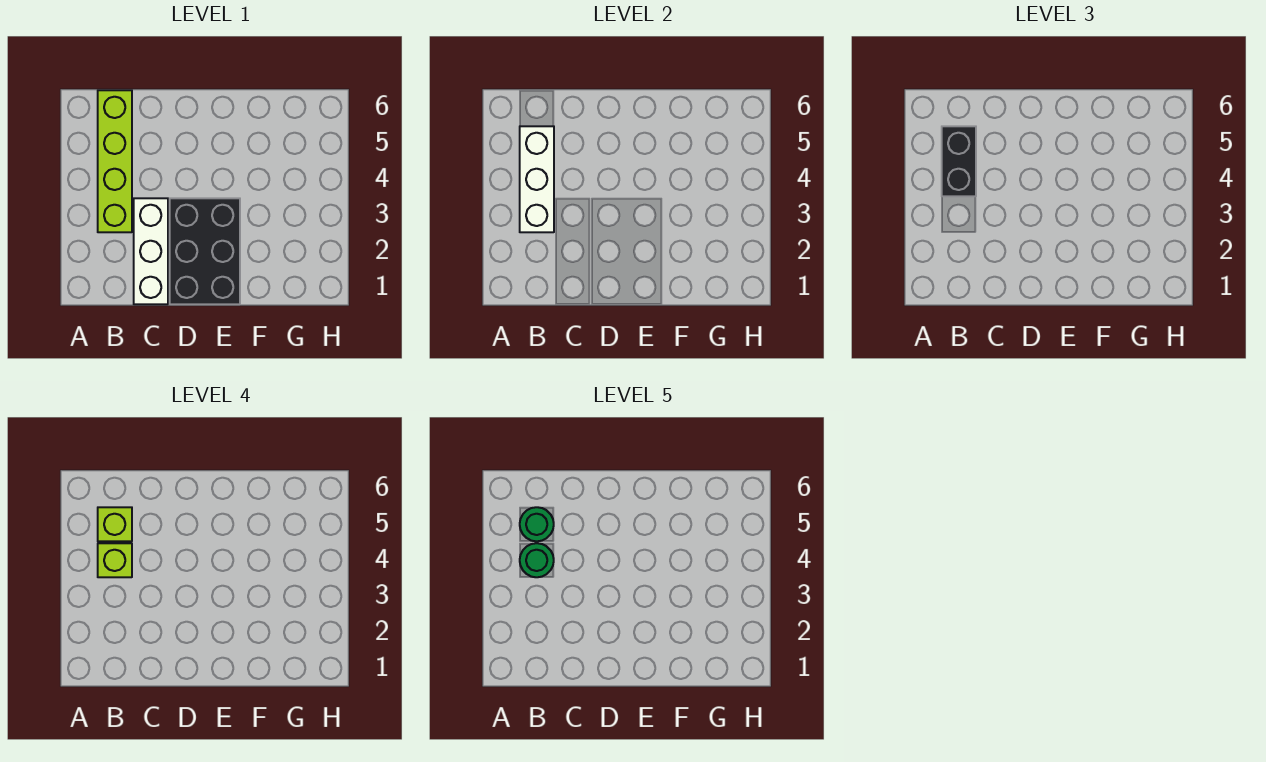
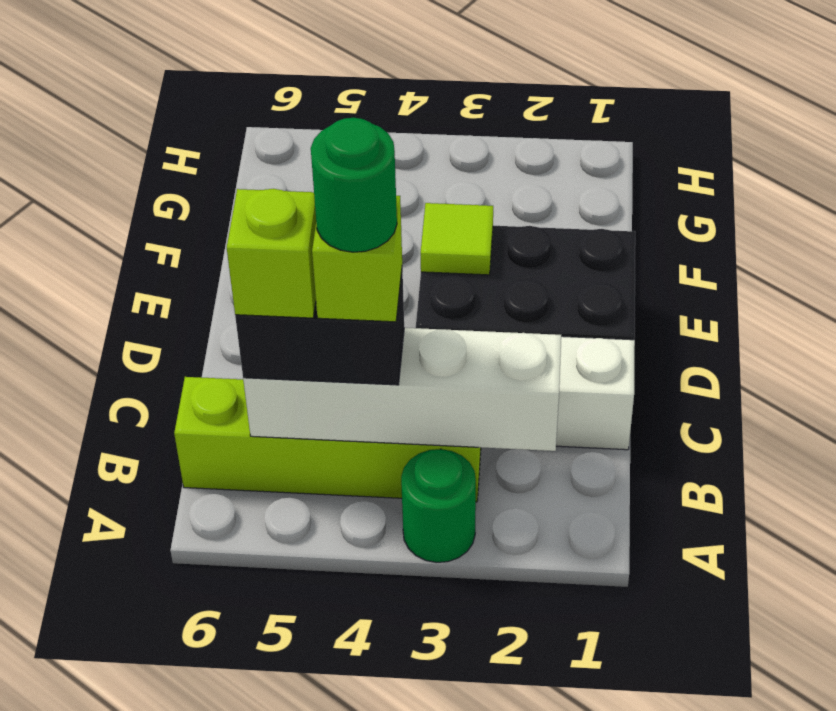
white brick B3:B5 level 2 -> white brick B2:B5 level 2
green round brick B5 level 5 -> green round brick A3 level 1
none -> lime tile E3 level 2

